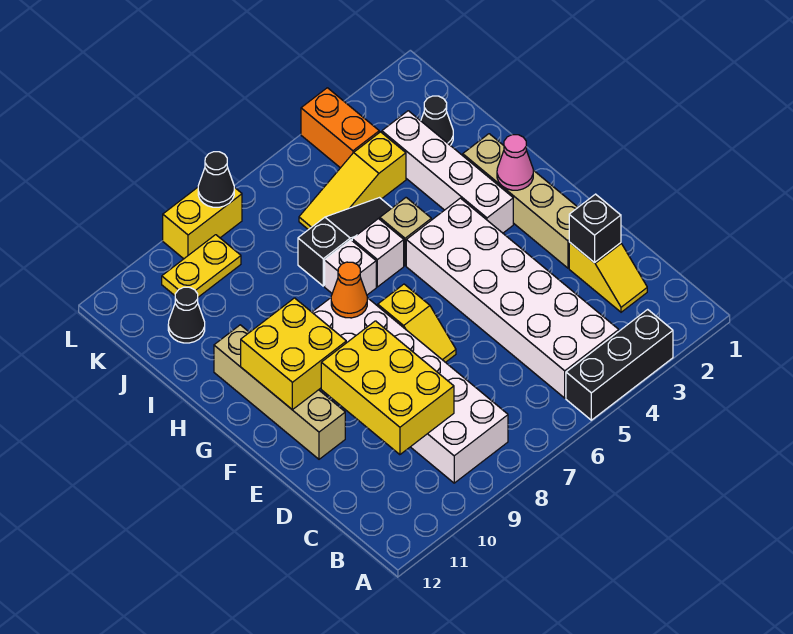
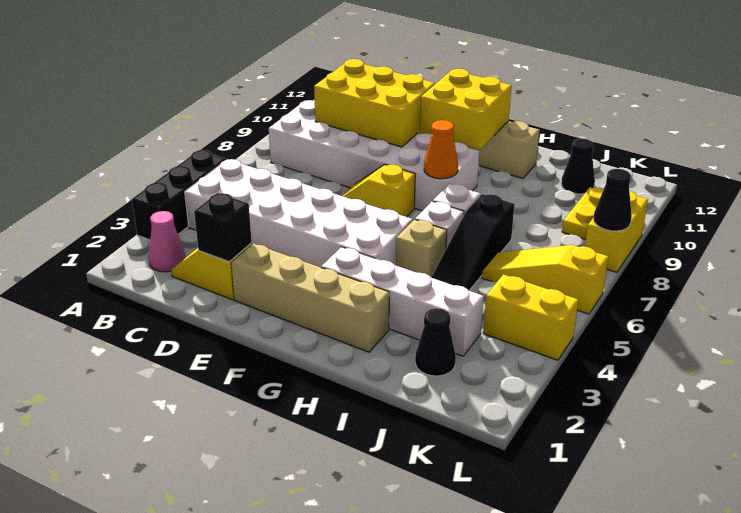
pink cone G2 level 2 -> pink cone B2 level 1
yellow slope J4:J6 level 1 top 4 -> yellow slope J6:L6 level 1 top L
orange brick K4:L4 level 1 -> yellow brick K4:L4 level 1

